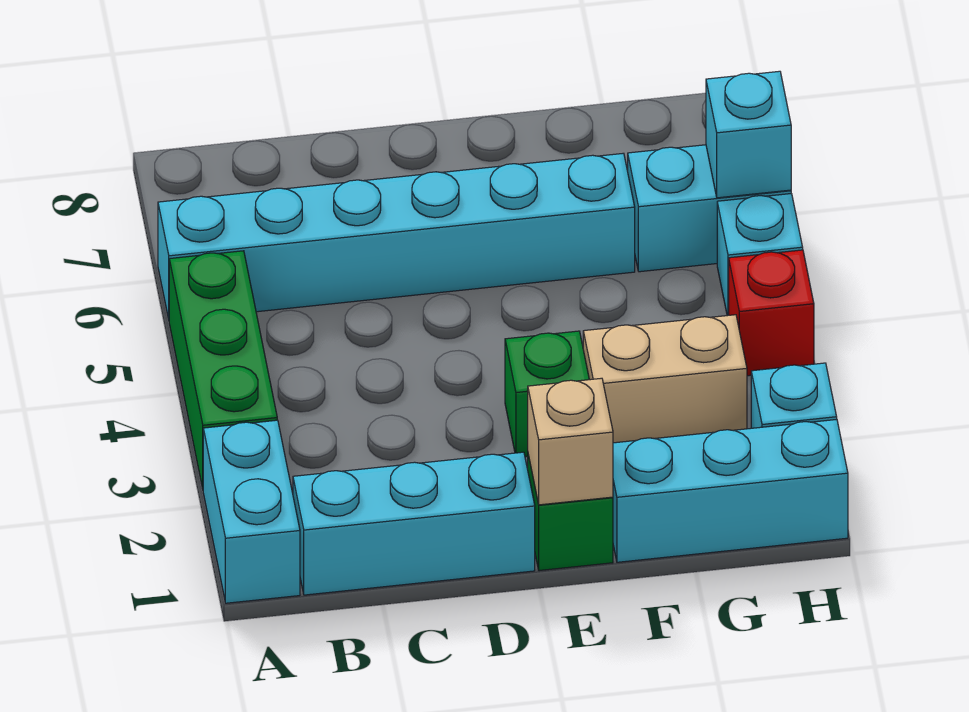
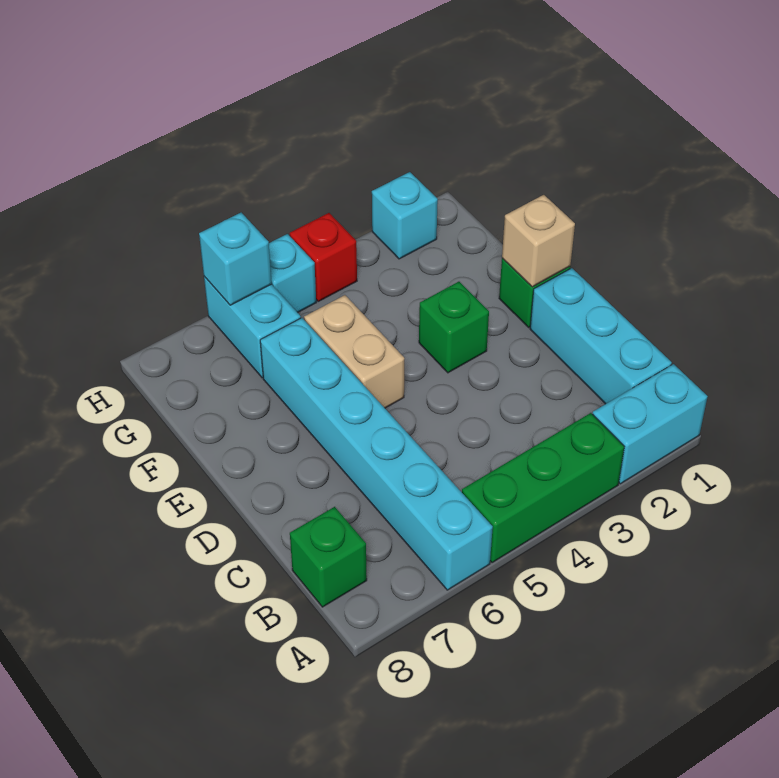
none -> green brick B8 level 1
cyan brick F1:H1 level 1 -> none
tan brick F3:G3 level 1 -> tan brick E5:F5 level 1

